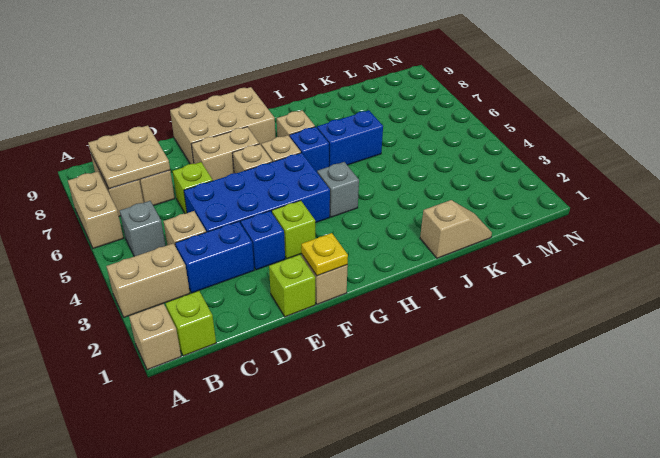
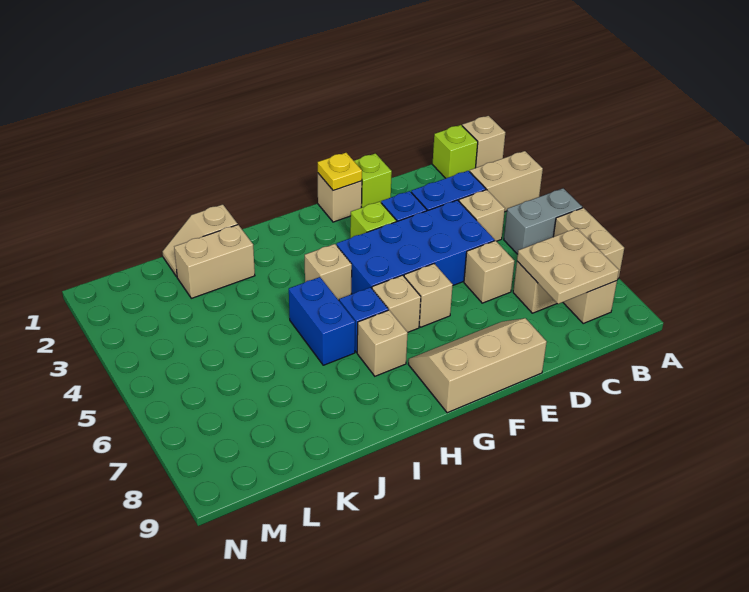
grey brick B5 level 1 -> grey brick A5:B5 level 1
lime brick D6 level 1 -> tan brick D6 level 1
tan brick E7:F7 level 1 -> tan brick J2:K2 level 1
tan brick E8:G9 level 1 -> tan slope E8:G9 level 1 top 9
grey brick H4 level 1 -> tan brick H4 level 1
blue brick I6:J6 level 1 -> blue brick I5:I6 level 1

